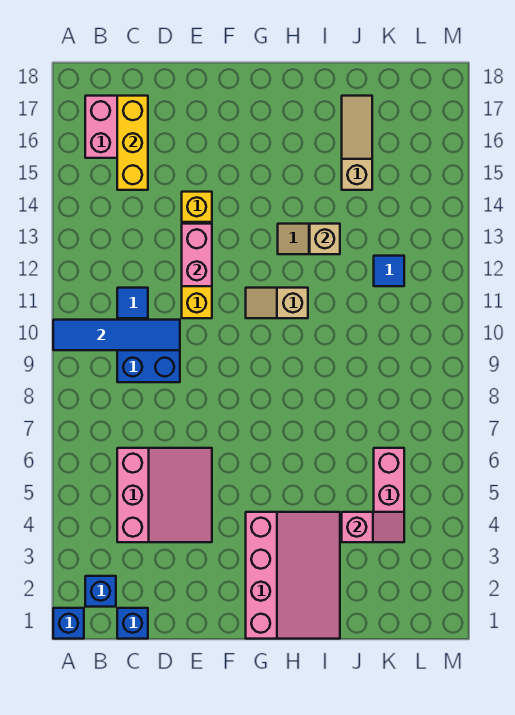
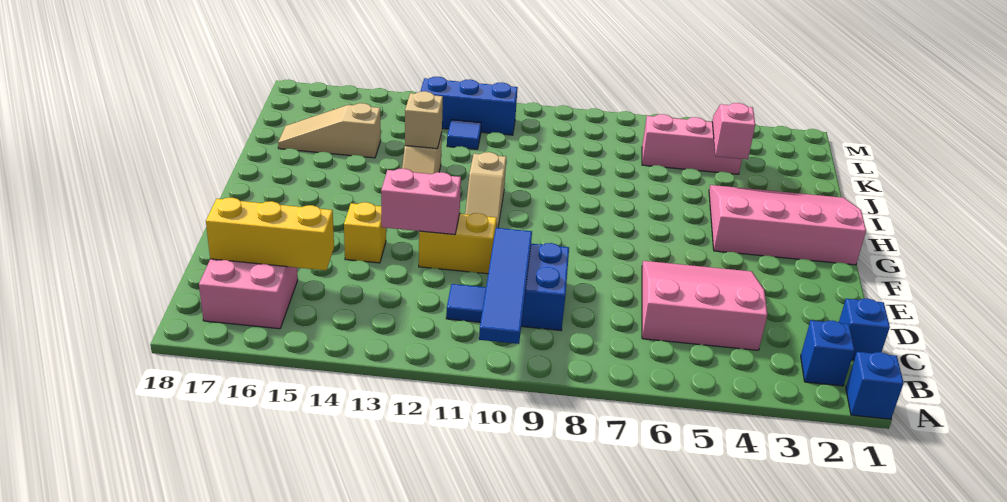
none -> blue brick L11:L13 level 1

